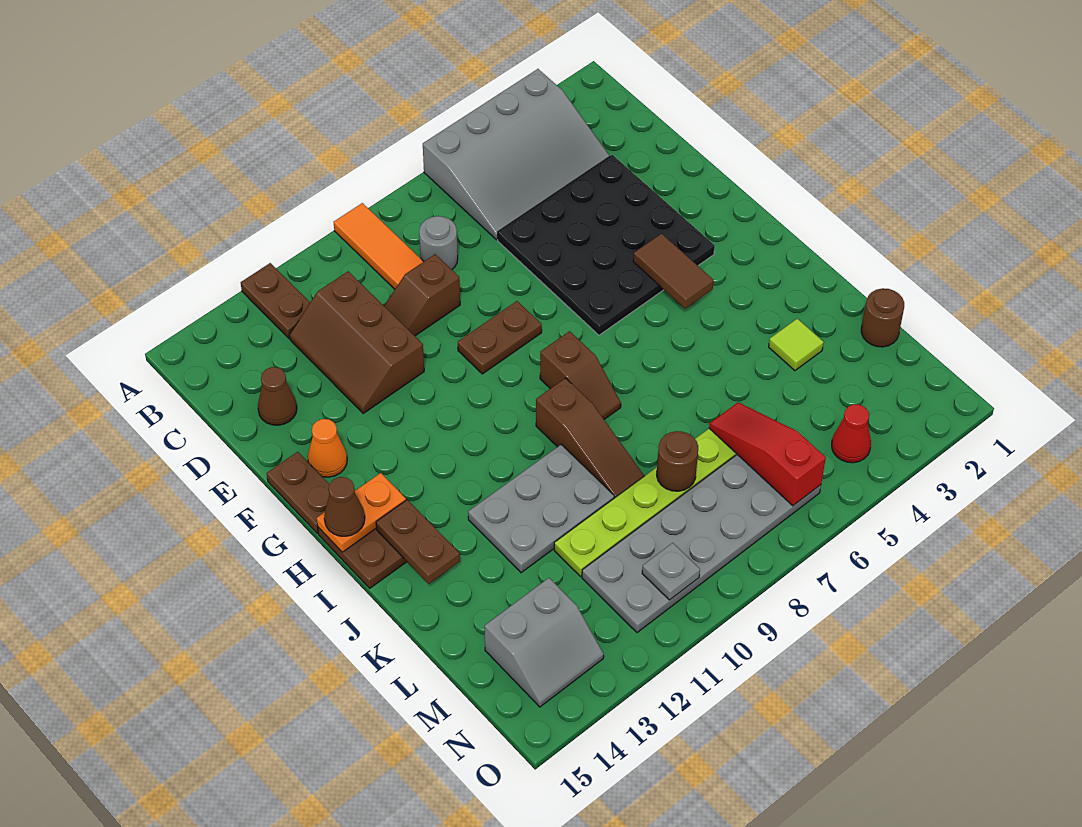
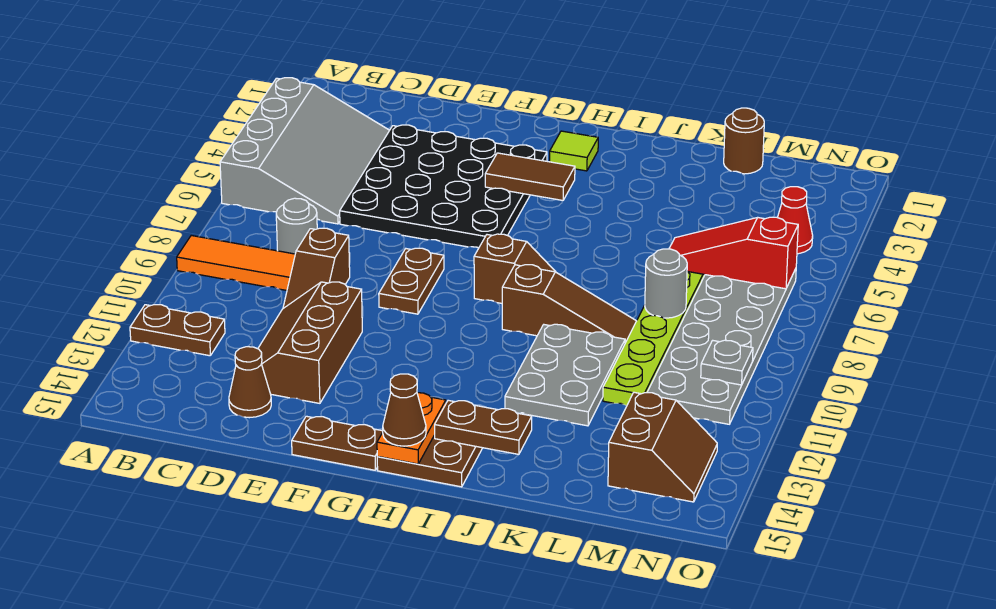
brown slope C11:E12 level 1 top 11 -> brown slope D11:E13 level 1 top E
orange cone F14 level 1 -> none
lime tile K3 level 1 -> lime tile H2 level 1
brown round brick L8 level 2 -> grey round brick L8 level 2
grey slope M13:N14 level 1 top M -> brown slope M13:N14 level 1 top M

